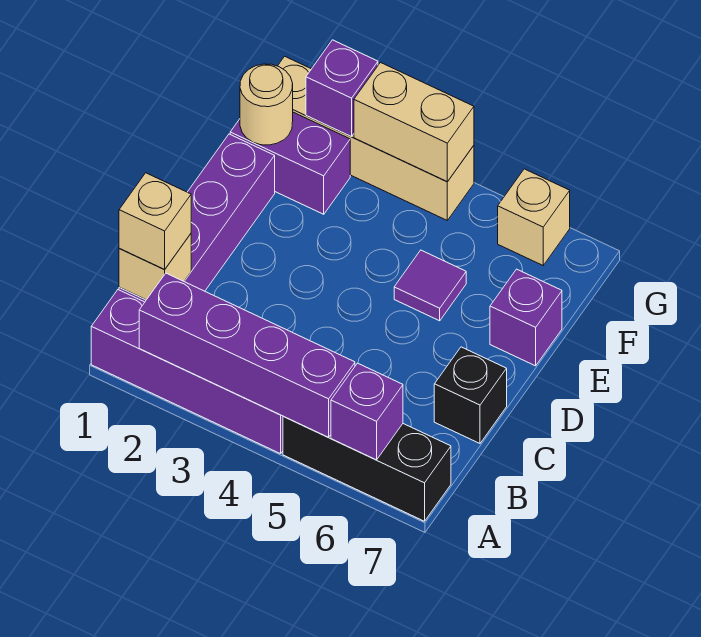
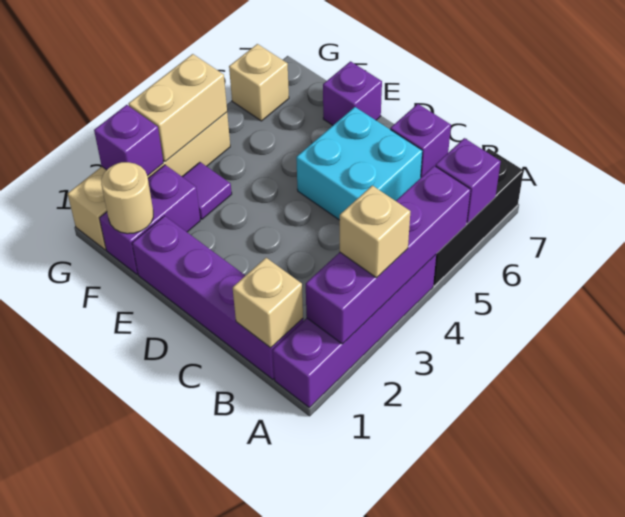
tan brick B1 level 3 -> tan brick A3 level 3
none -> cyan brick C5:D6 level 1
black brick C7 level 1 -> purple brick C7 level 1
purple tile E5 level 1 -> purple tile F3 level 1

